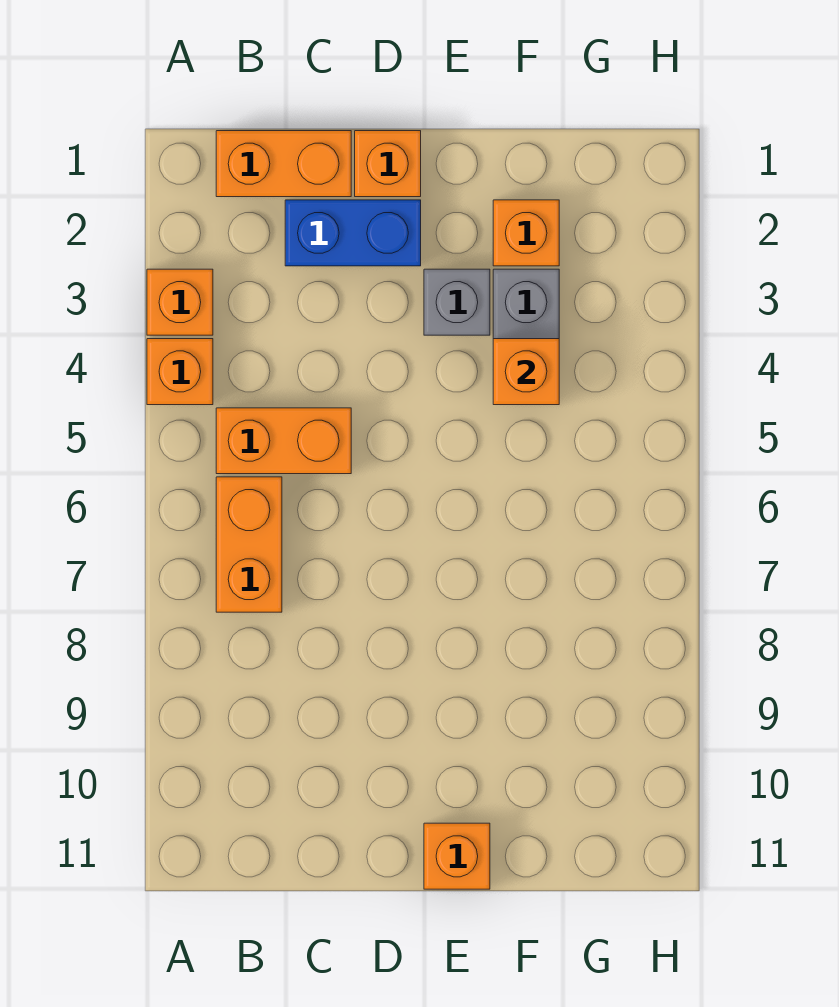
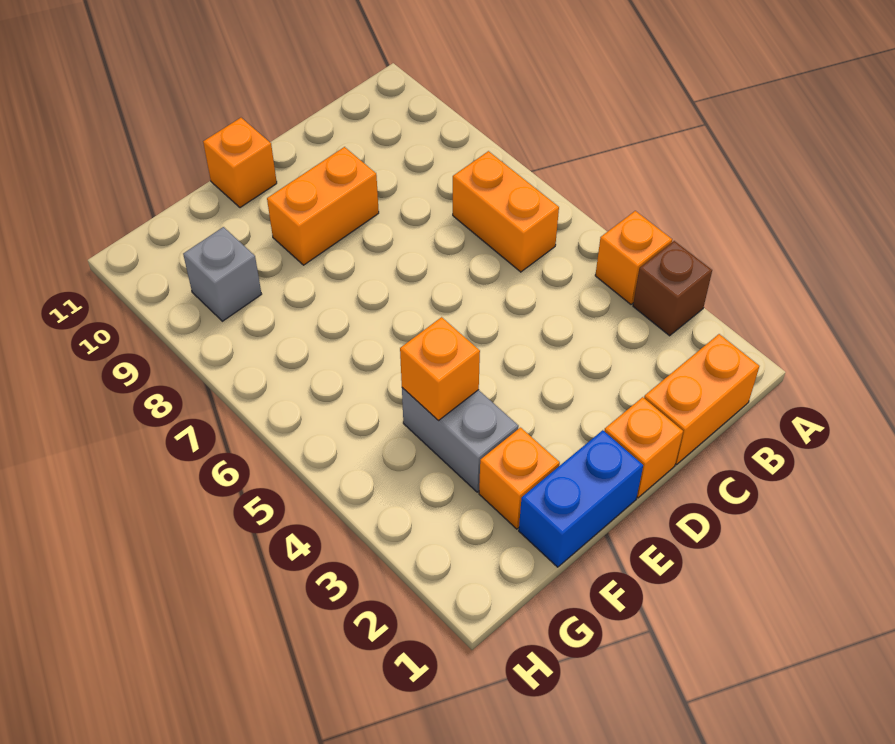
orange brick A3 level 1 -> brown brick A3 level 1
orange brick B5:C5 level 1 -> orange brick D9:E9 level 1
blue brick C2:D2 level 1 -> blue brick E1:F1 level 1
grey brick E3 level 1 -> grey brick G9 level 1

